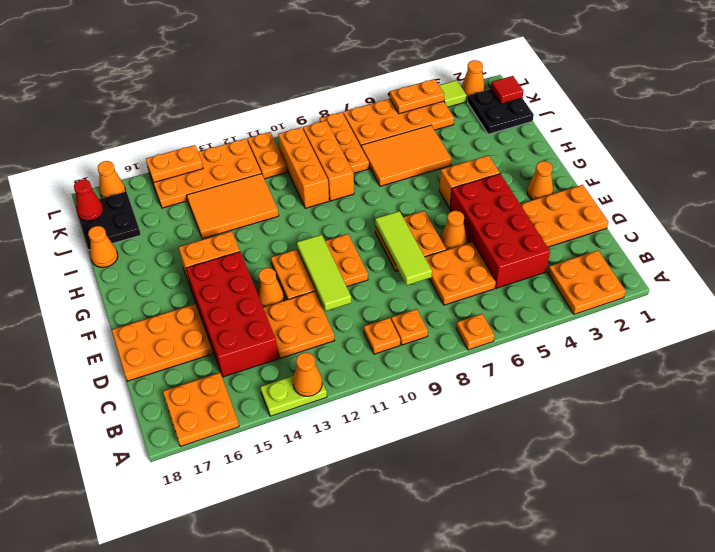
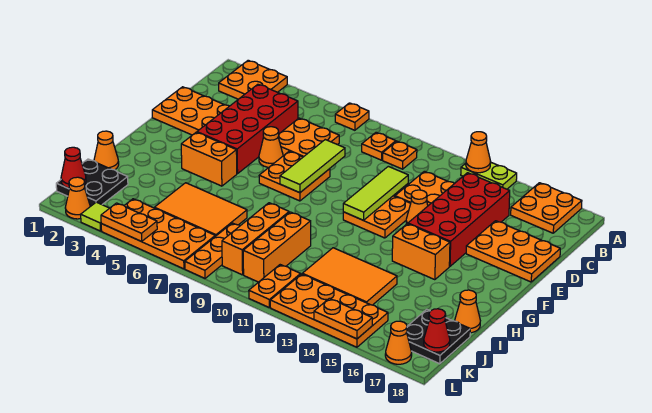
orange plate E10:F12 level 1 -> orange plate E11:F12 level 1
orange cone F2 level 1 -> orange cone I1 level 1
red tile K1 level 2 -> red cone K1 level 2

